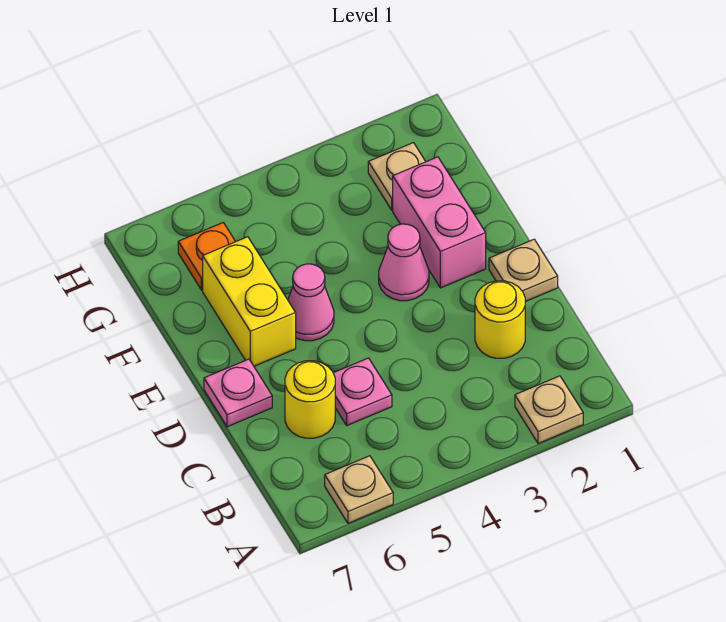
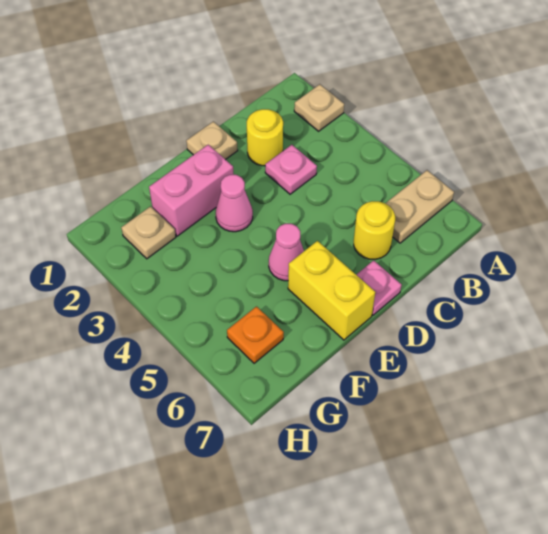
tan plate A6 level 1 -> tan plate A6:B6 level 1
pink plate C5 level 1 -> pink plate C3 level 1
yellow brick E6:F6 level 1 -> yellow brick E6:E7 level 1

